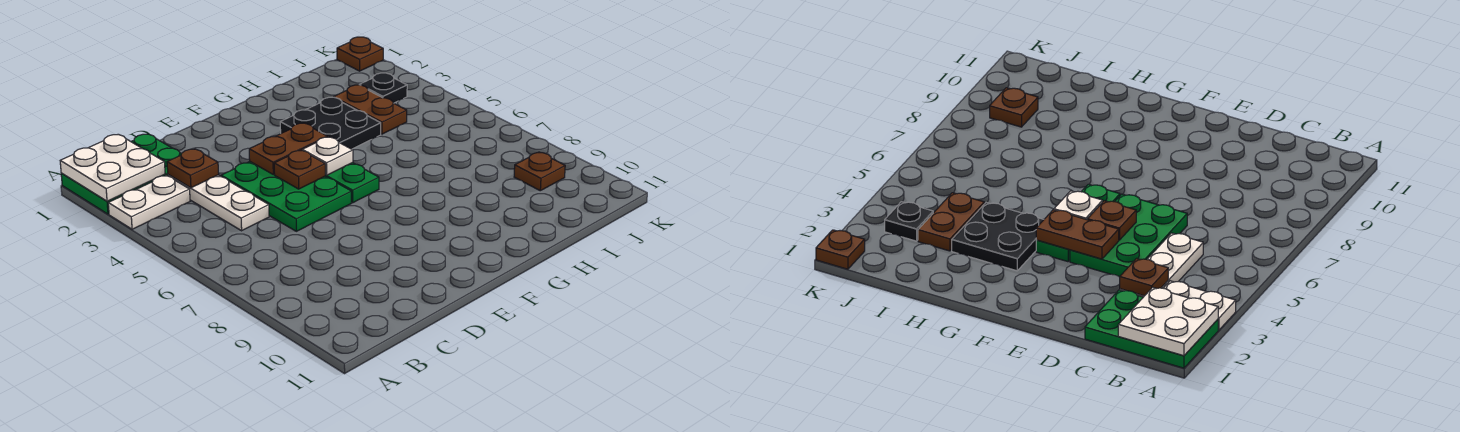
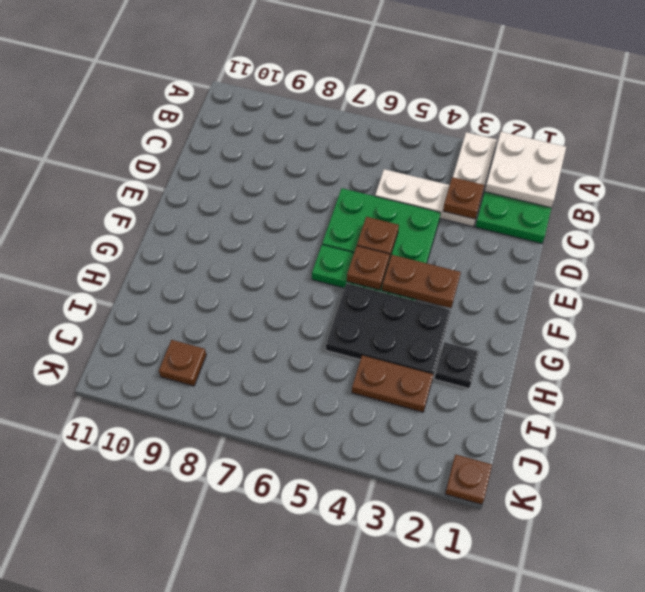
brown plate E4:F4 level 2 -> brown plate F3:F4 level 2
white plate F5 level 2 -> brown plate F5 level 2
black plate G3:H4 level 1 -> black plate G3:H5 level 1
black plate J3 level 1 -> black plate H2 level 1

